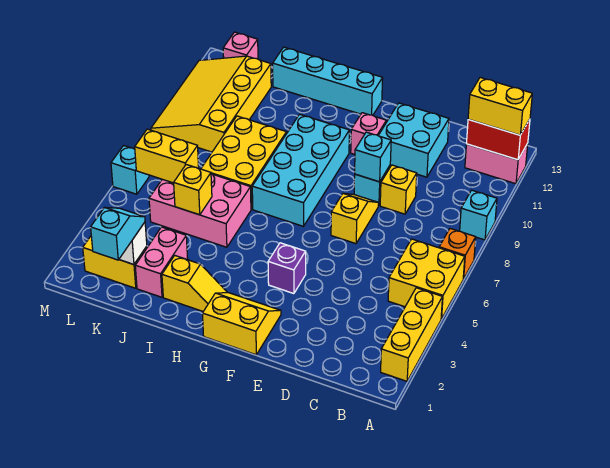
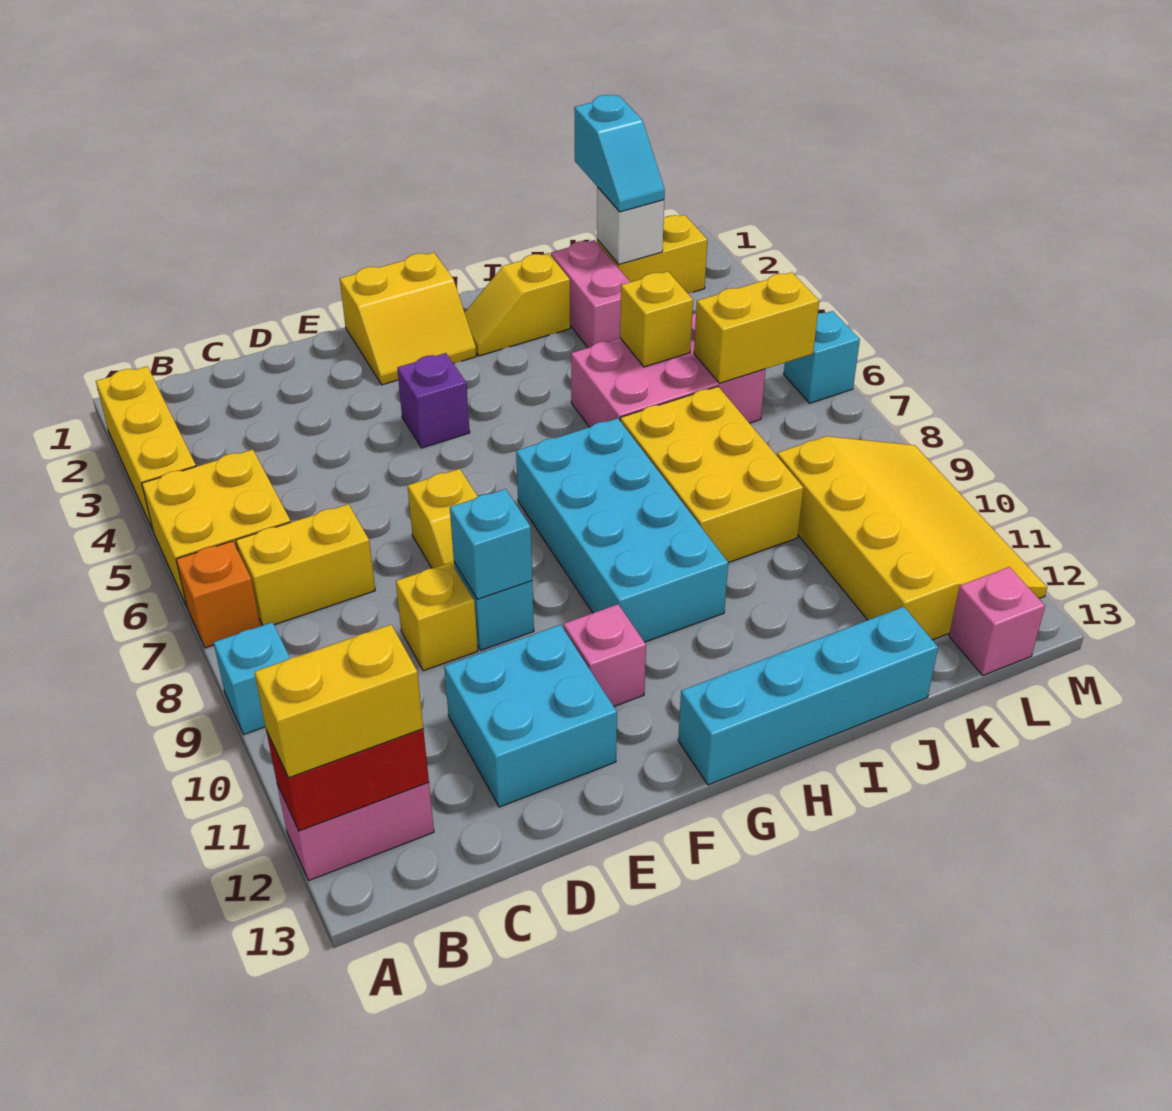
none -> yellow brick B7:C7 level 1

